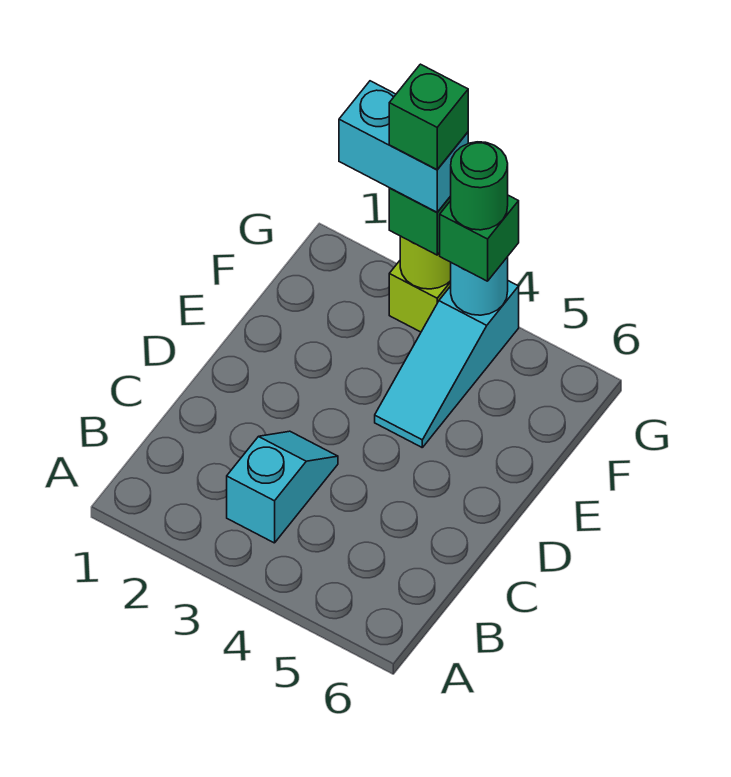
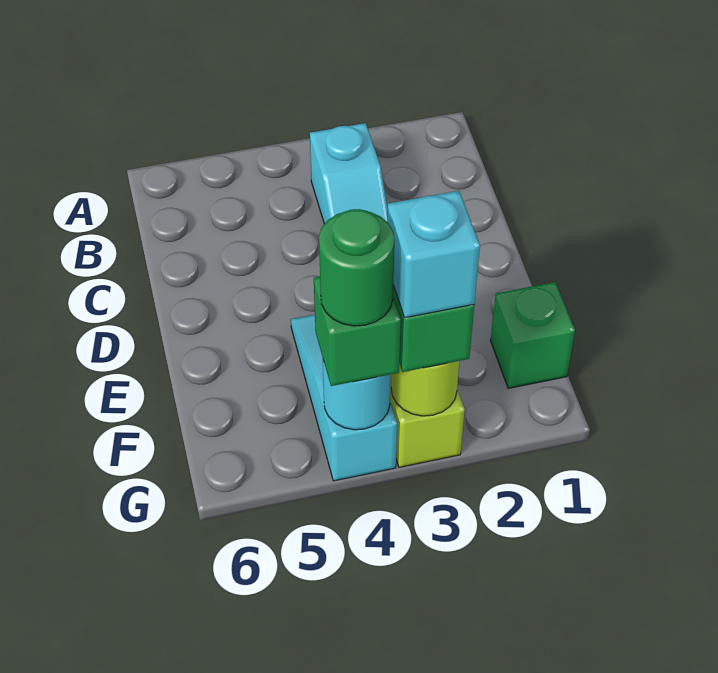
cyan brick G2:G3 level 4 -> cyan brick G3 level 4
green brick G3 level 5 -> green brick F1 level 1

